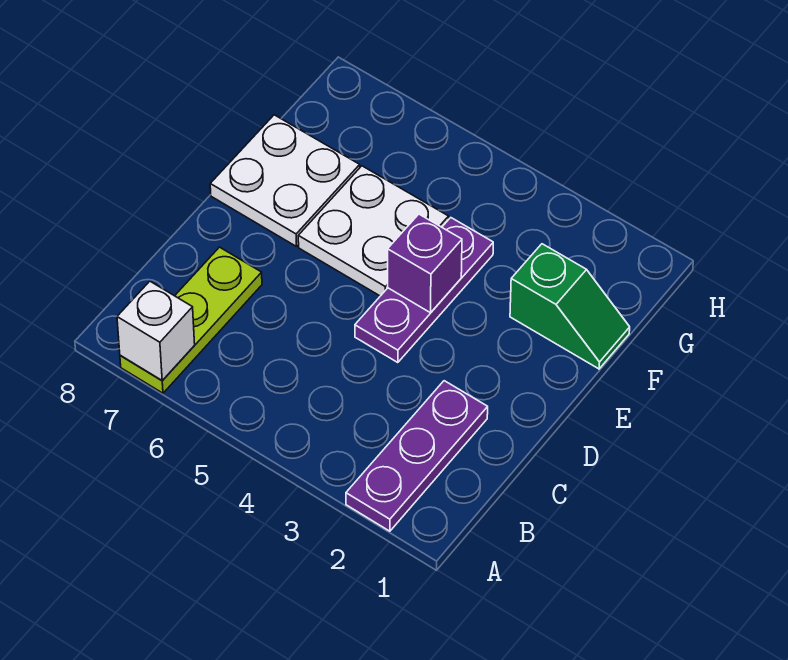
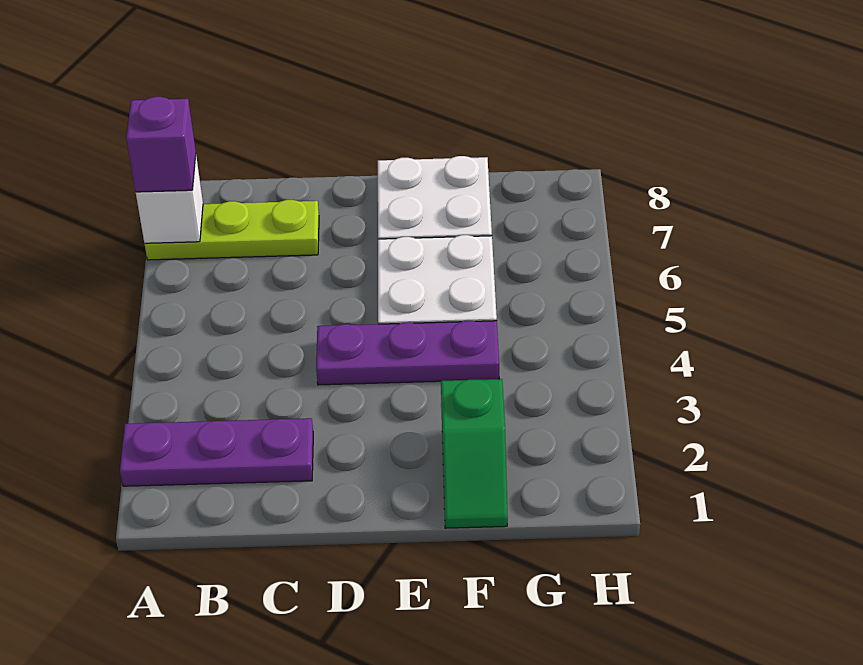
purple brick E4 level 2 -> purple brick A7 level 3

